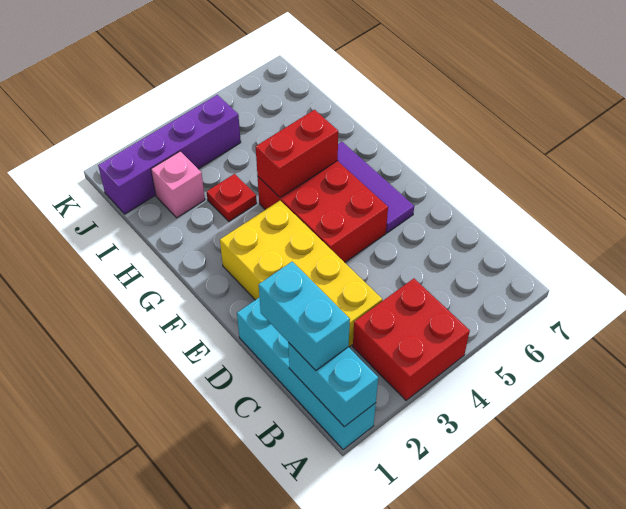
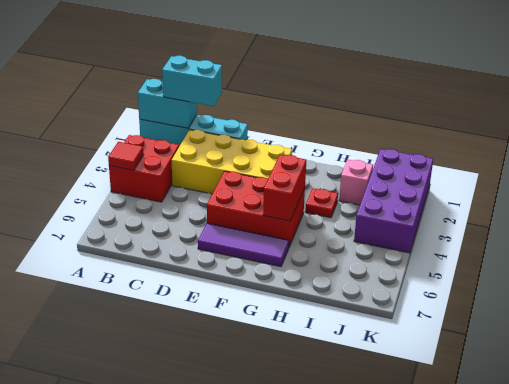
none -> red tile A4 level 2
purple brick J1:J4 level 1 -> purple brick J1:K4 level 1

